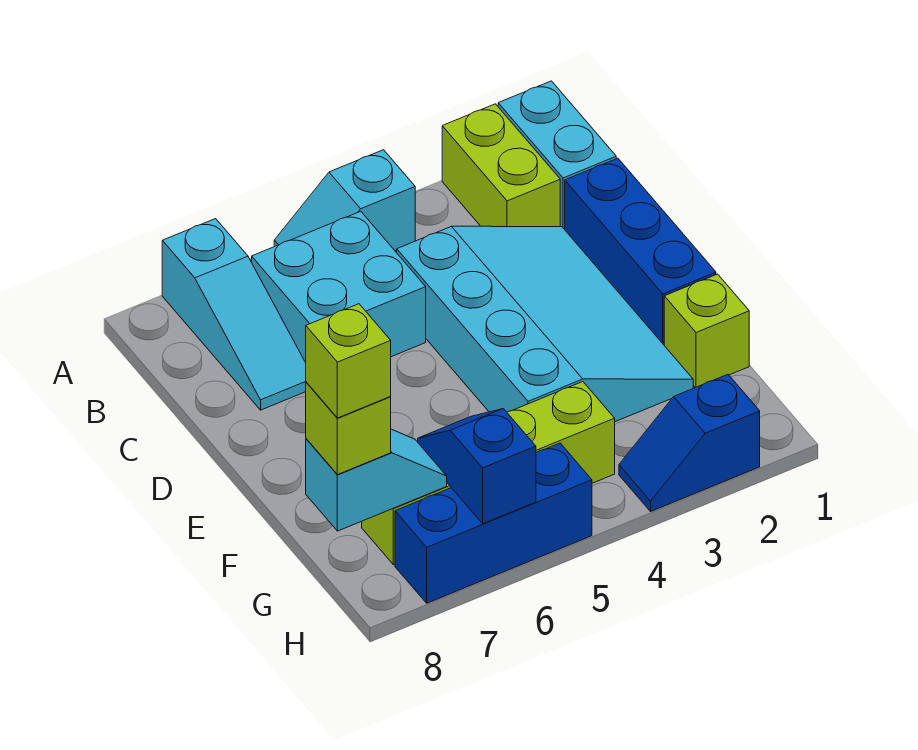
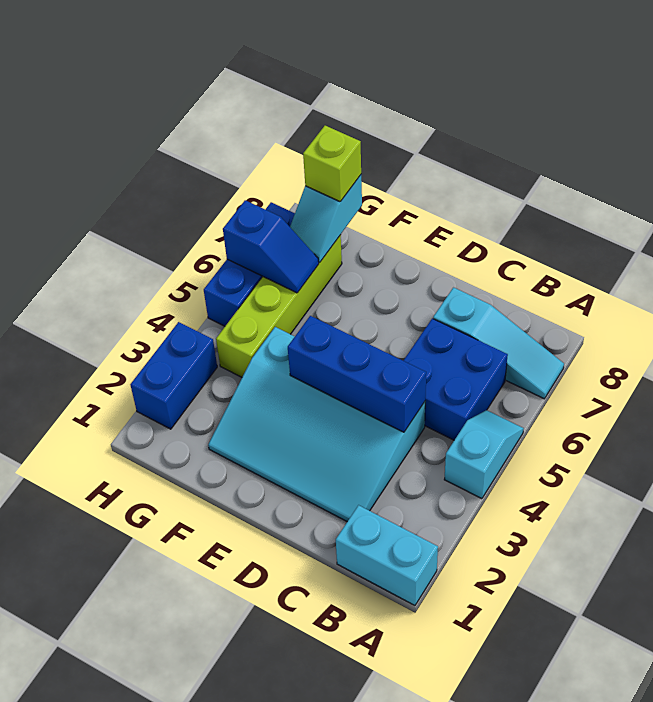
lime brick A2:B2 level 1 -> none
cyan slope A7:C7 level 1 top A -> cyan slope A7:C7 level 1 top C
cyan brick B5:C6 level 1 -> blue brick B5:C6 level 1
blue brick C1:E1 level 1 -> blue brick C4:E4 level 2
lime brick F1 level 1 -> none
lime brick G8 level 4 -> none
blue slope H2:H3 level 1 top 2 -> blue brick H2:H3 level 1

